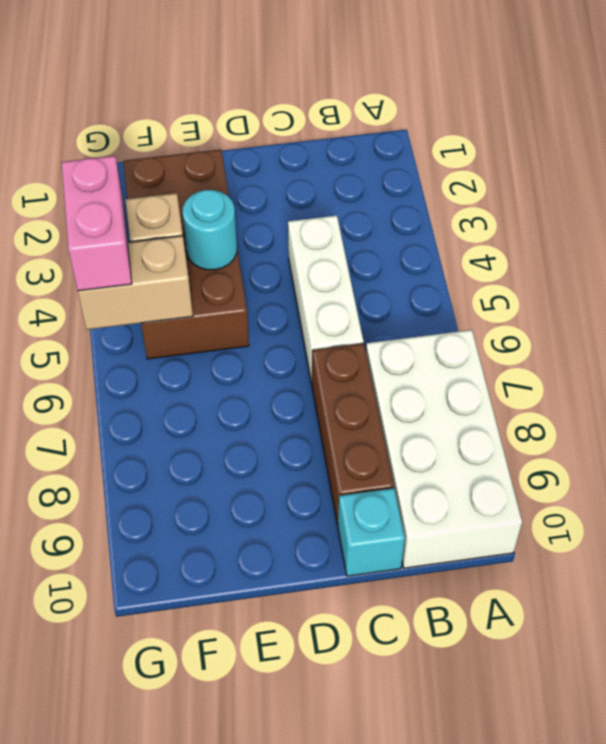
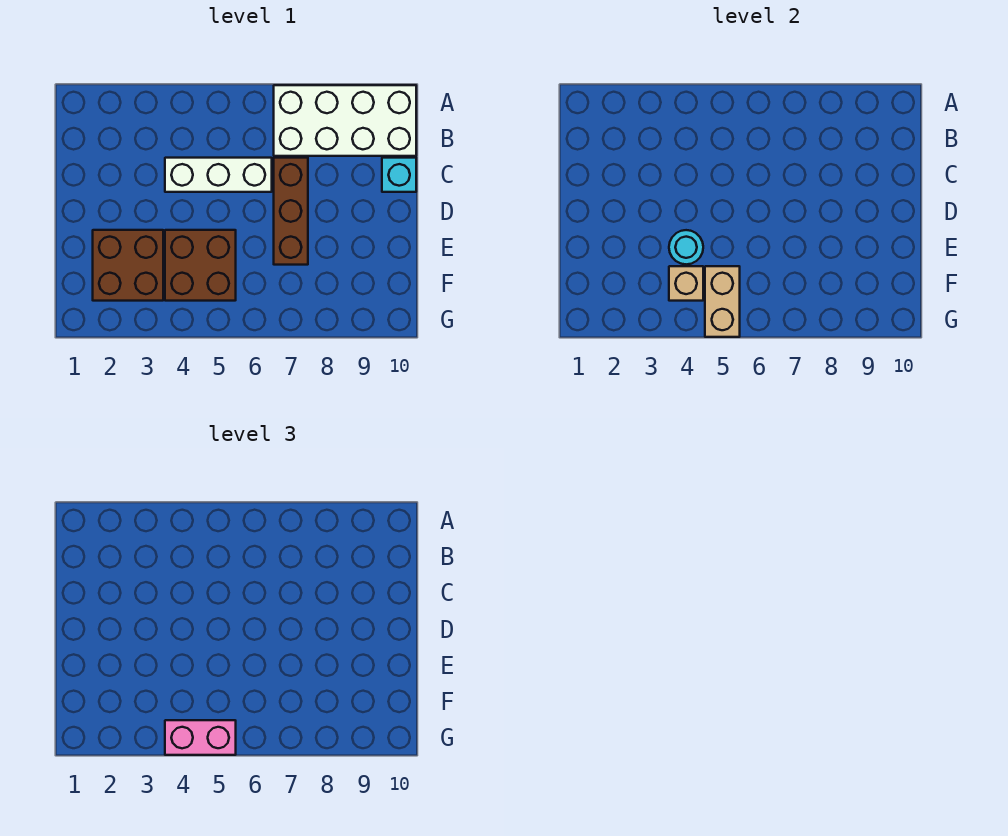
brown brick C7:C9 level 1 -> brown brick C7:E7 level 1

